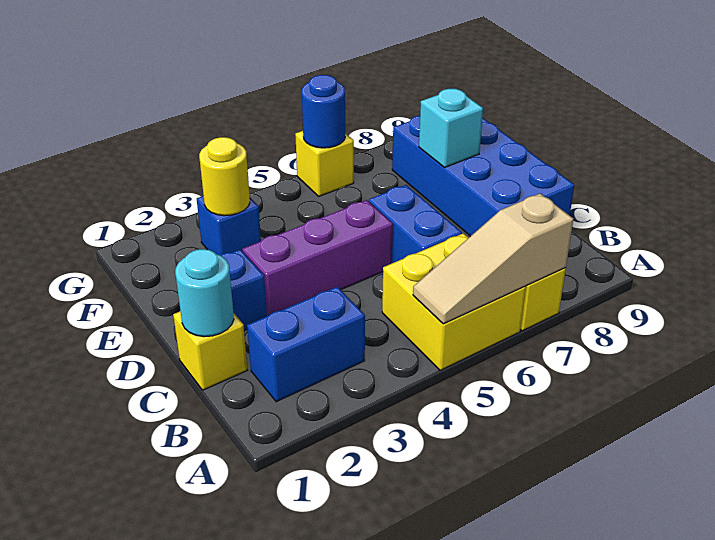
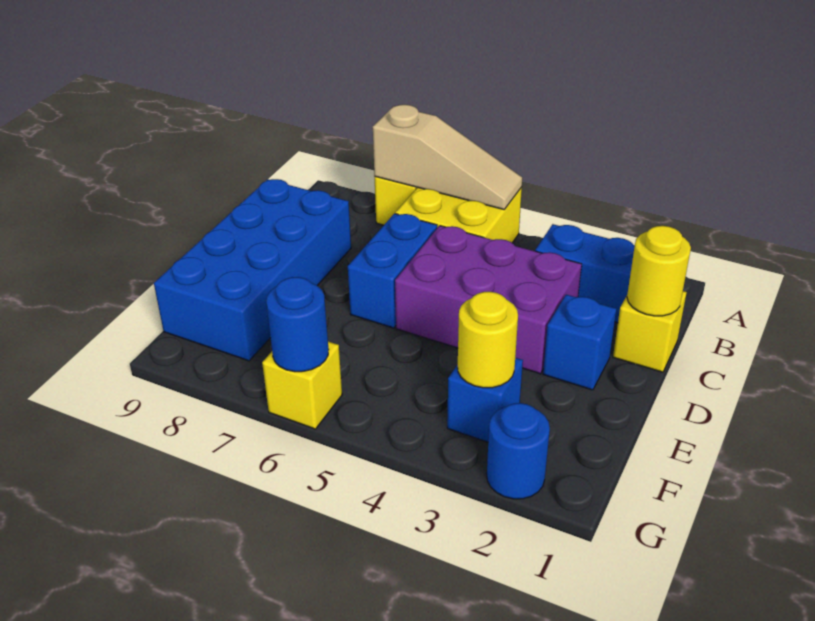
cyan round brick C1 level 2 -> yellow round brick C1 level 2
purple brick D3:D5 level 1 -> purple brick C3:D5 level 1
cyan brick E8 level 2 -> none
none -> blue round brick G2 level 1

